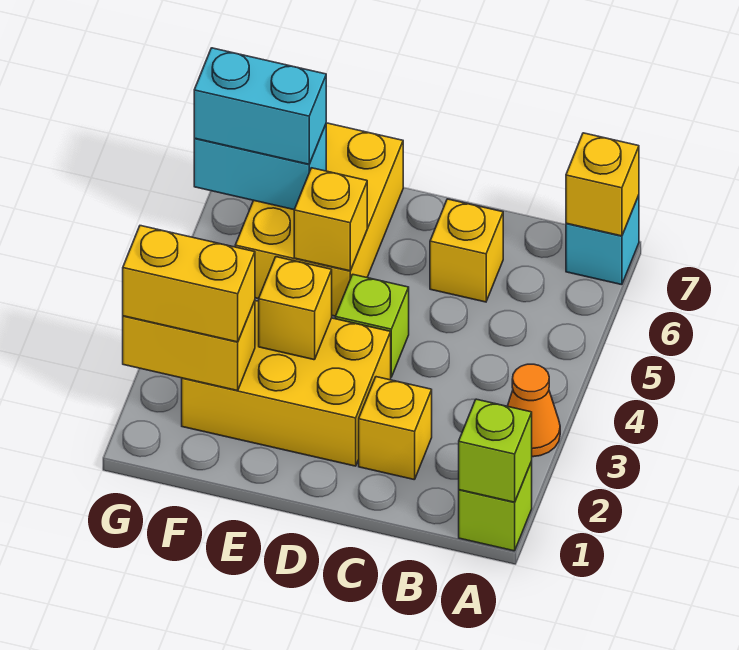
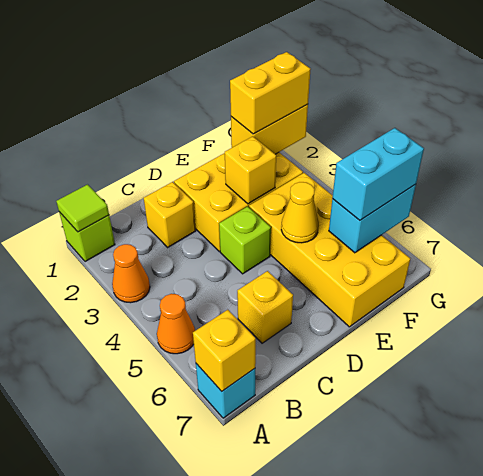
lime brick A1 level 2 -> lime tile A1 level 2
none -> orange cone A5 level 1
yellow brick E5:F7 level 1 -> yellow brick E4:F7 level 1
yellow brick E5 level 2 -> yellow cone E5 level 2

